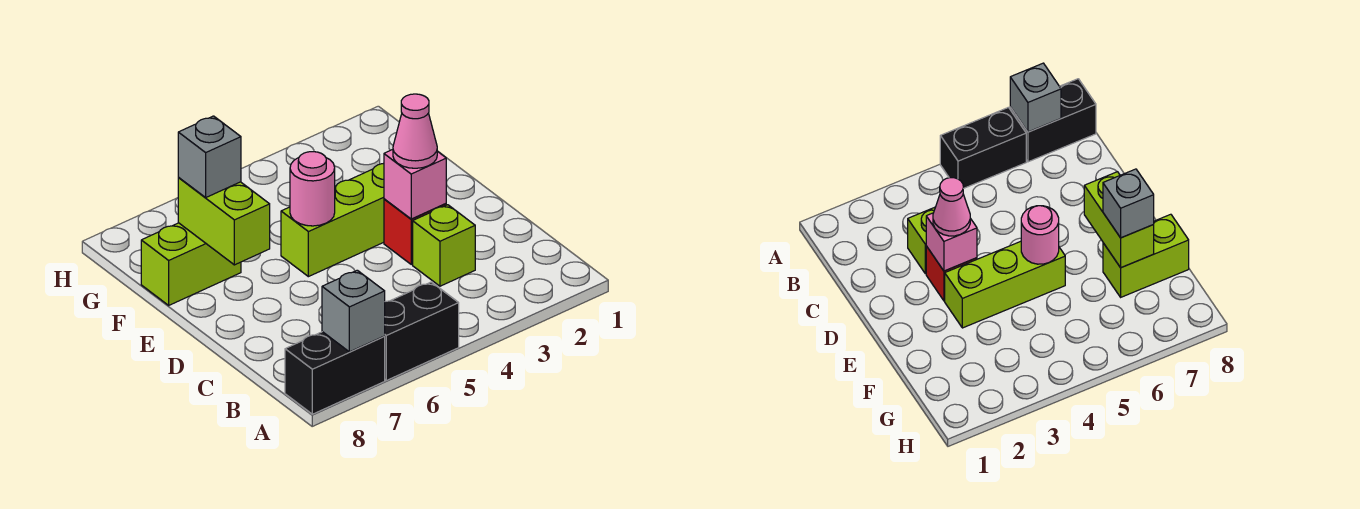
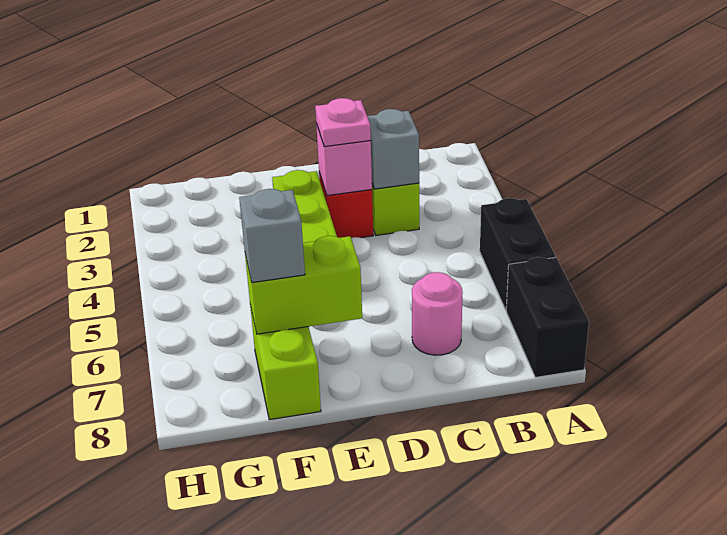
grey brick A7 level 2 -> grey brick C3 level 2
pink cone D3 level 3 -> pink plate D3 level 3
pink round brick E5 level 2 -> pink round brick C7 level 1

